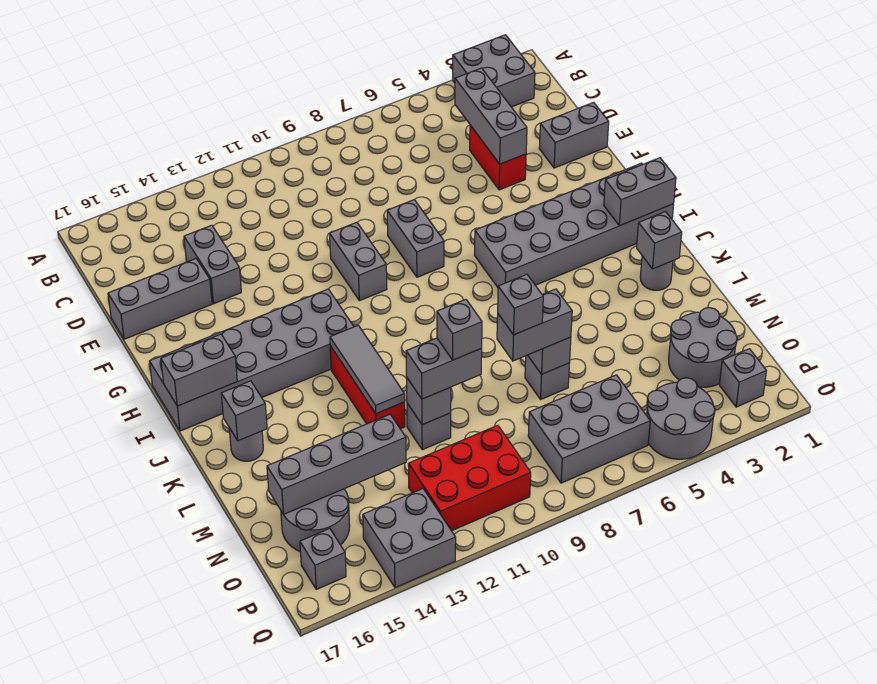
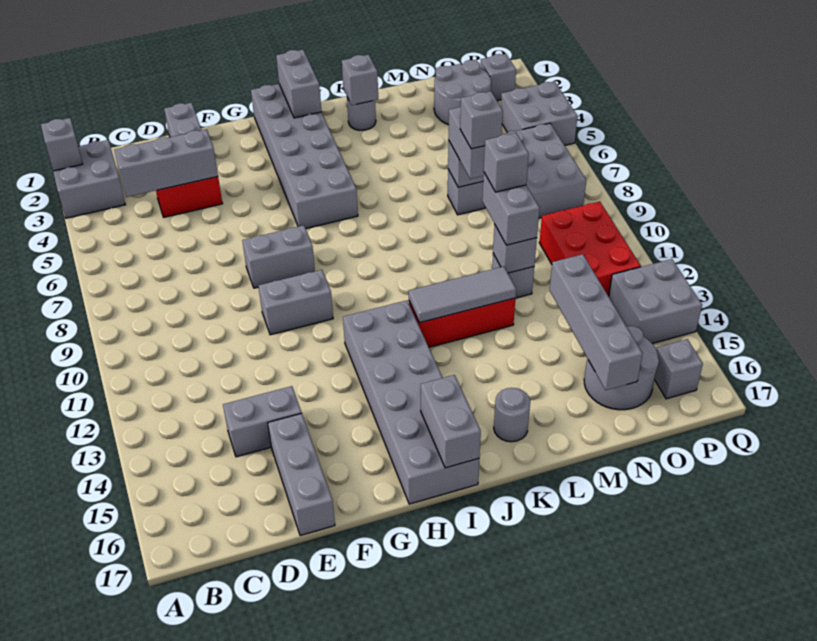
grey brick K16 level 2 -> grey brick A2 level 2
grey round brick P4:Q5 level 1 -> grey brick P4:Q5 level 1

